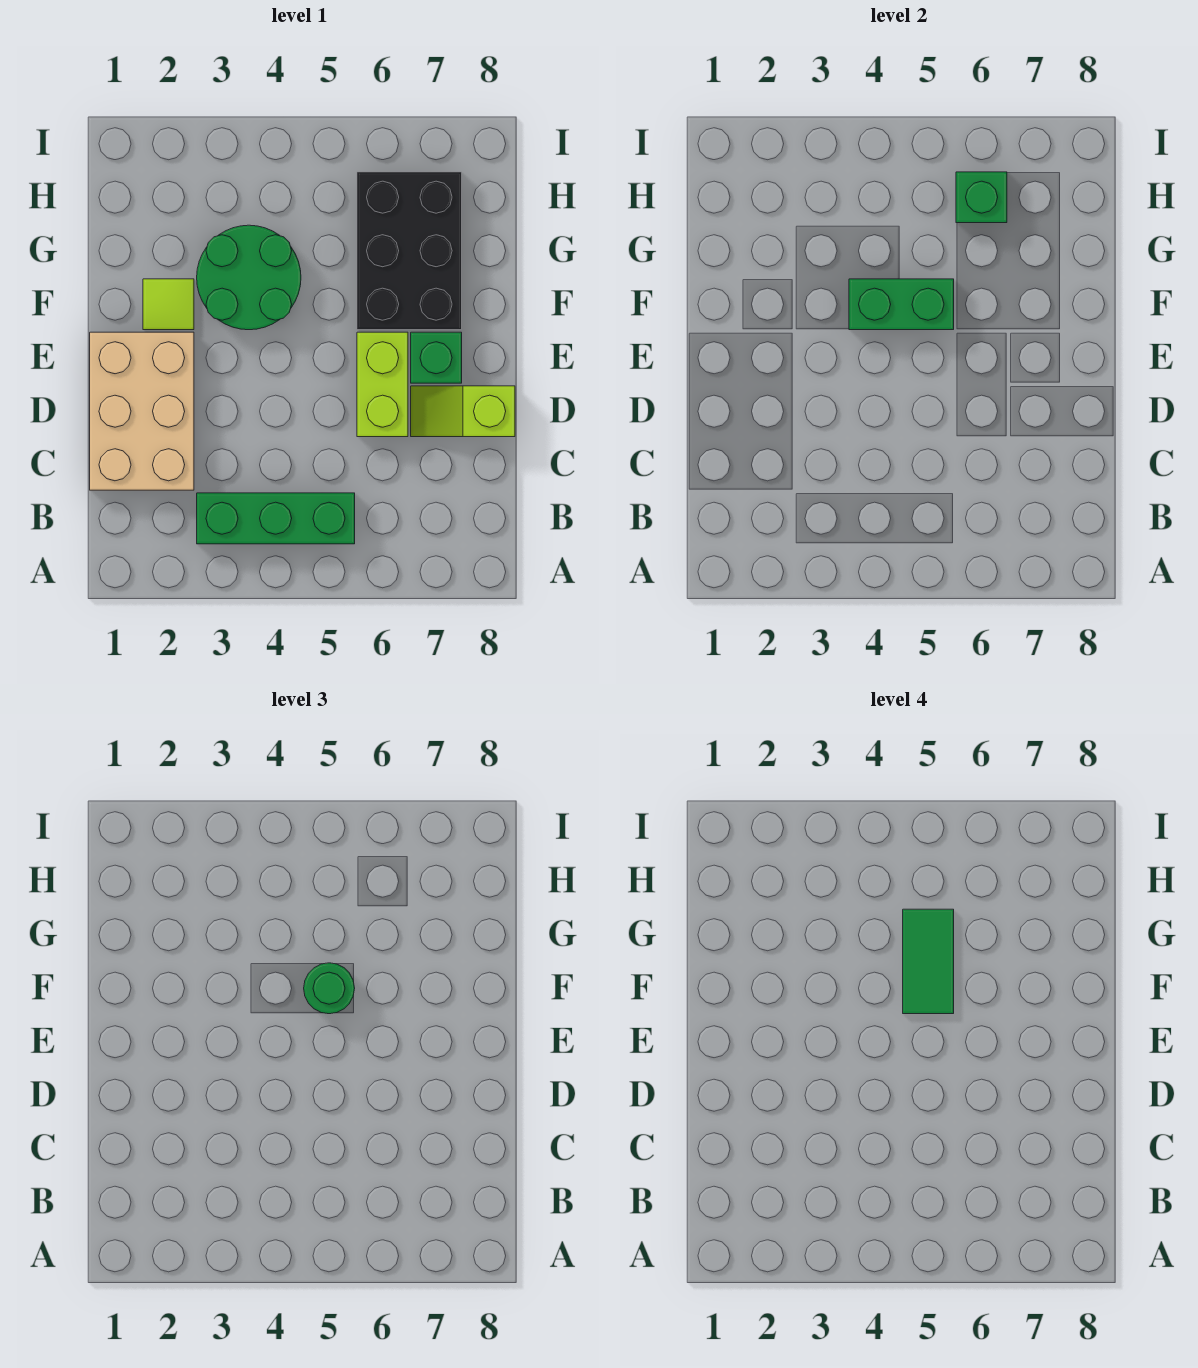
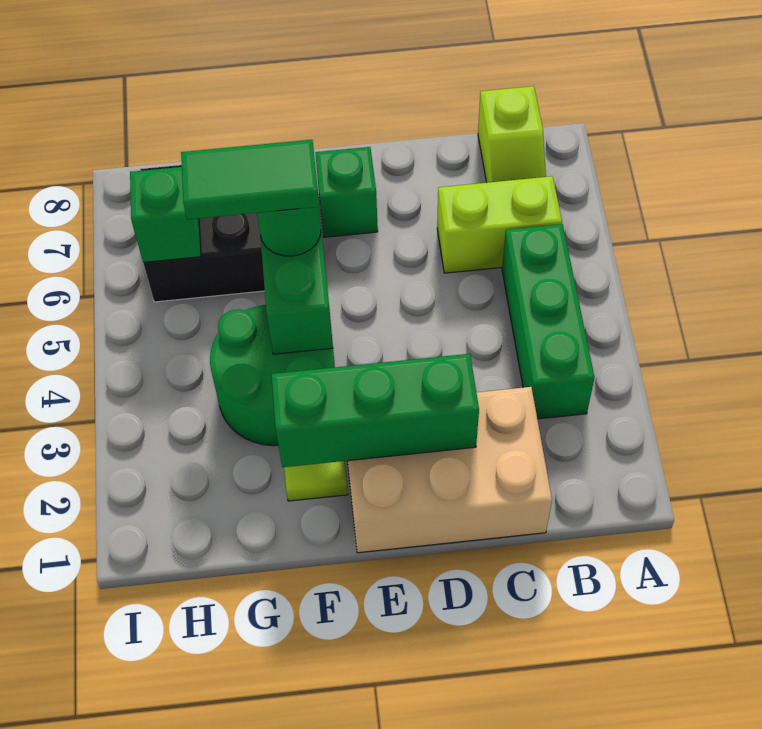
none -> green brick D2:F2 level 2
lime brick D6:E6 level 1 -> lime brick B6:C6 level 1
lime slope D7:D8 level 1 top 8 -> lime slope B7:B8 level 1 top 8

